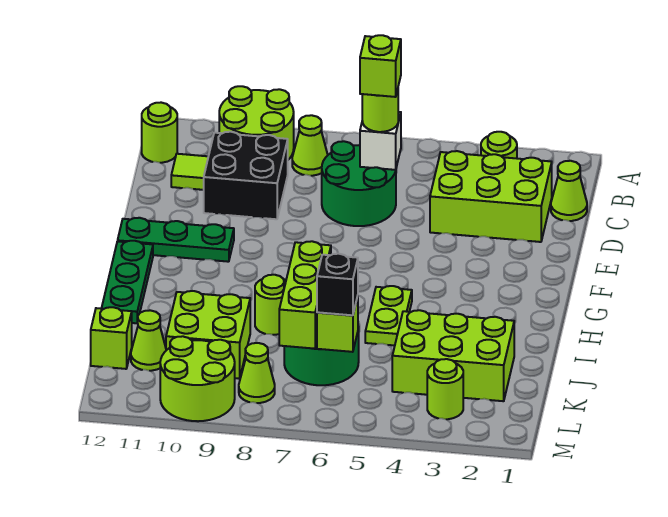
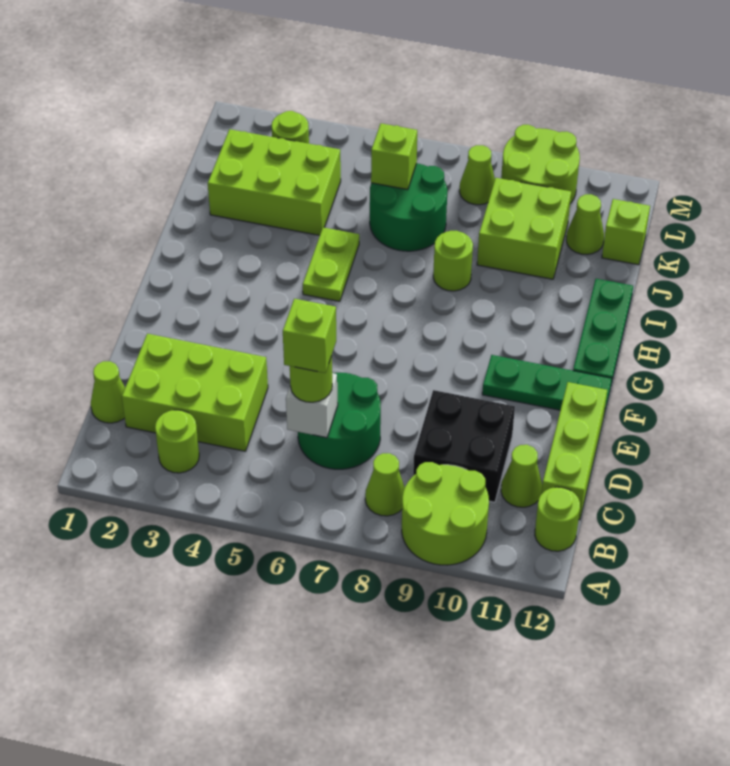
lime tile C11 level 1 -> lime cone C11 level 1
lime brick I7:K7 level 2 -> lime brick C12:E12 level 1
black brick K6 level 3 -> none

